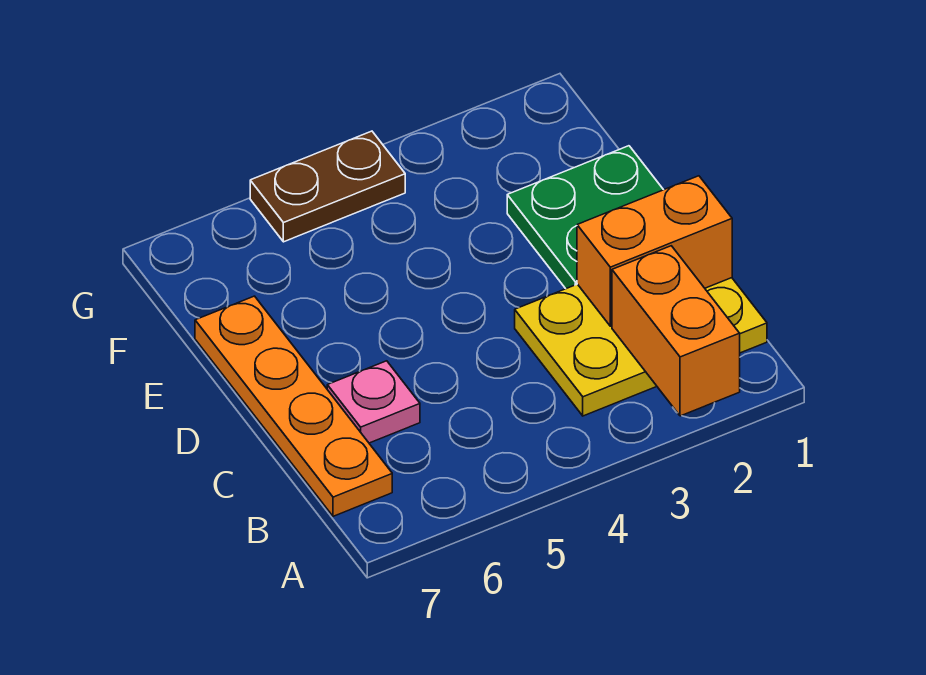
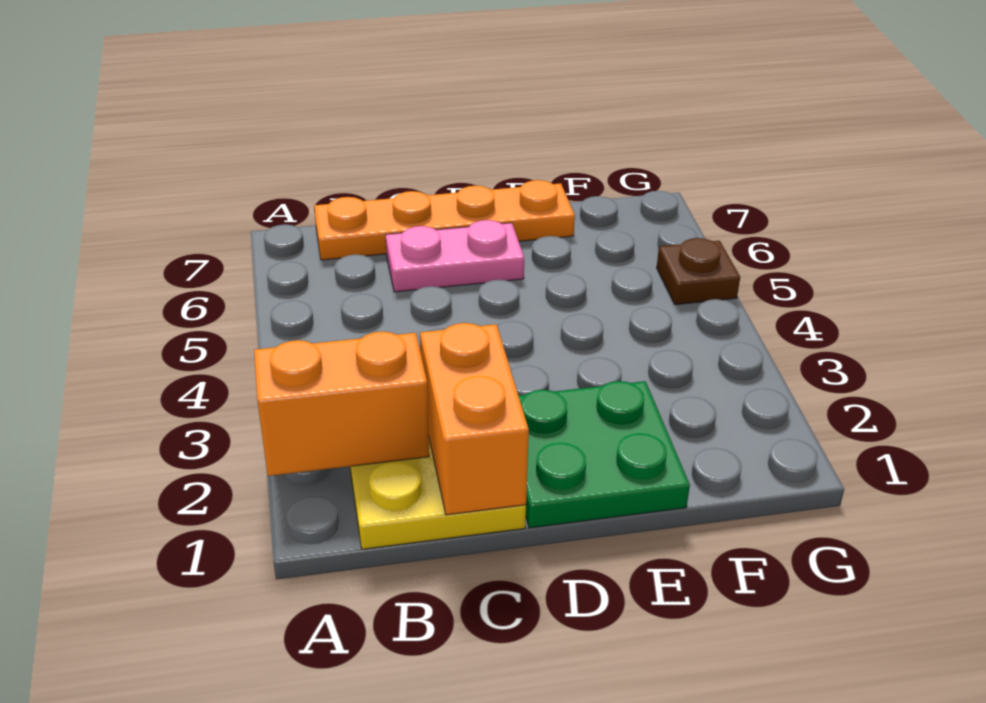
pink plate C6 level 1 -> pink plate C6:D6 level 1
brown plate G4:G5 level 1 -> brown plate G5 level 1

